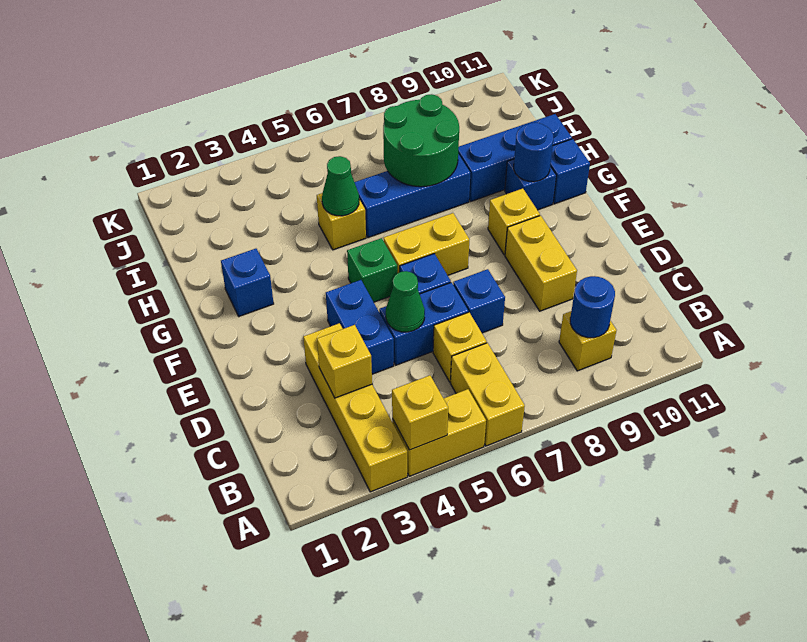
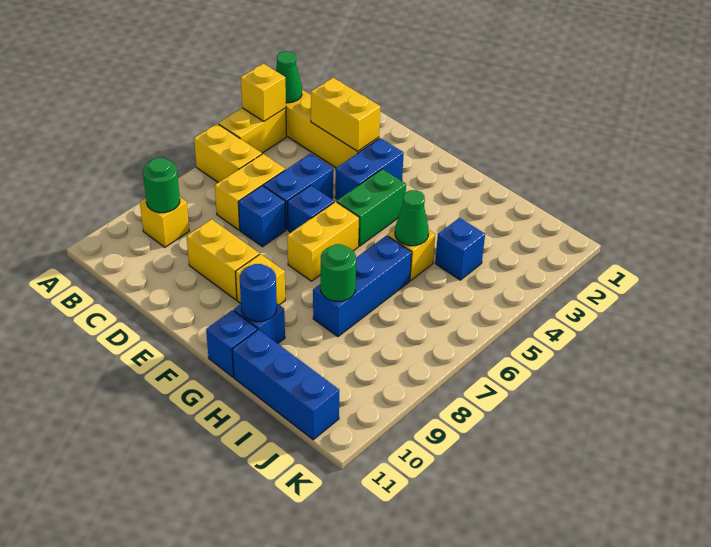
blue round brick B9 level 2 -> green round brick B9 level 2
yellow brick C3 level 2 -> yellow brick C3:D3 level 2
yellow brick C6 level 1 -> yellow brick C6:C7 level 1
blue brick D4:E4 level 1 -> blue brick E3:E4 level 1
green cone D5 level 2 -> green cone A3 level 2
green brick F5 level 1 -> green brick F4:F5 level 1
blue brick G2 level 1 -> blue brick I4 level 1
green round brick H7:I8 level 2 -> green round brick H8 level 2
blue brick H9:H11 level 1 -> blue brick H11:J11 level 1

